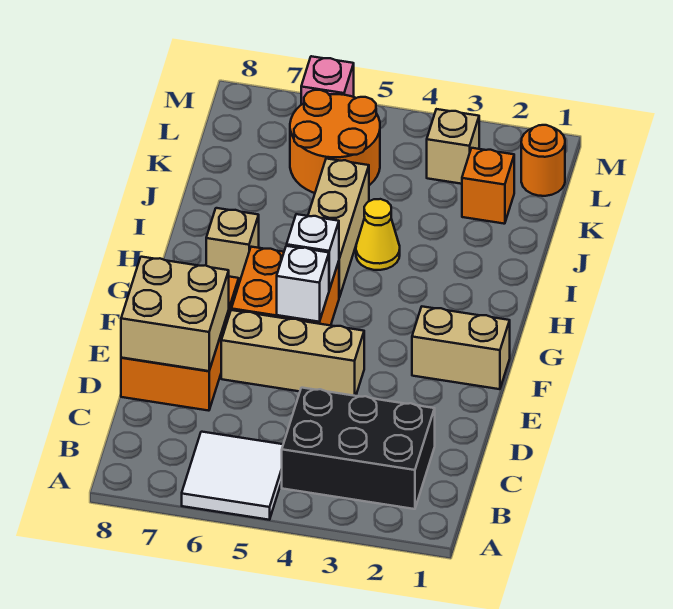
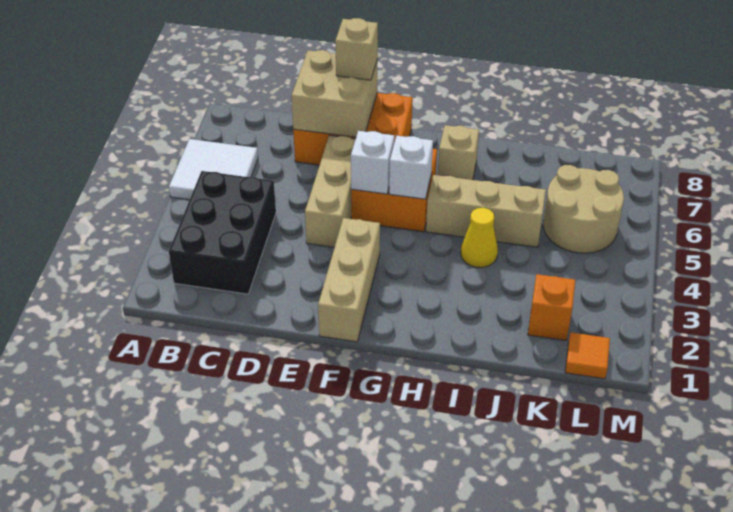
tan brick F1:F2 level 1 -> tan brick F1:F3 level 1
orange round brick K5:L6 level 1 -> tan round brick K5:L6 level 1
orange round brick L1 level 1 -> orange tile L1 level 1
tan brick L3 level 1 -> tan brick E8 level 3
pink brick M6 level 1 -> none

